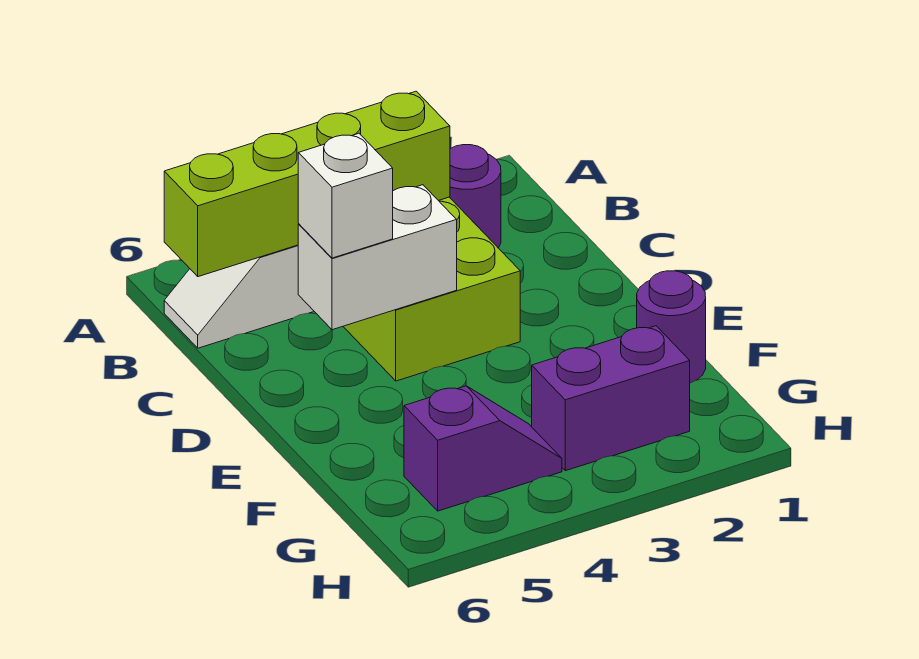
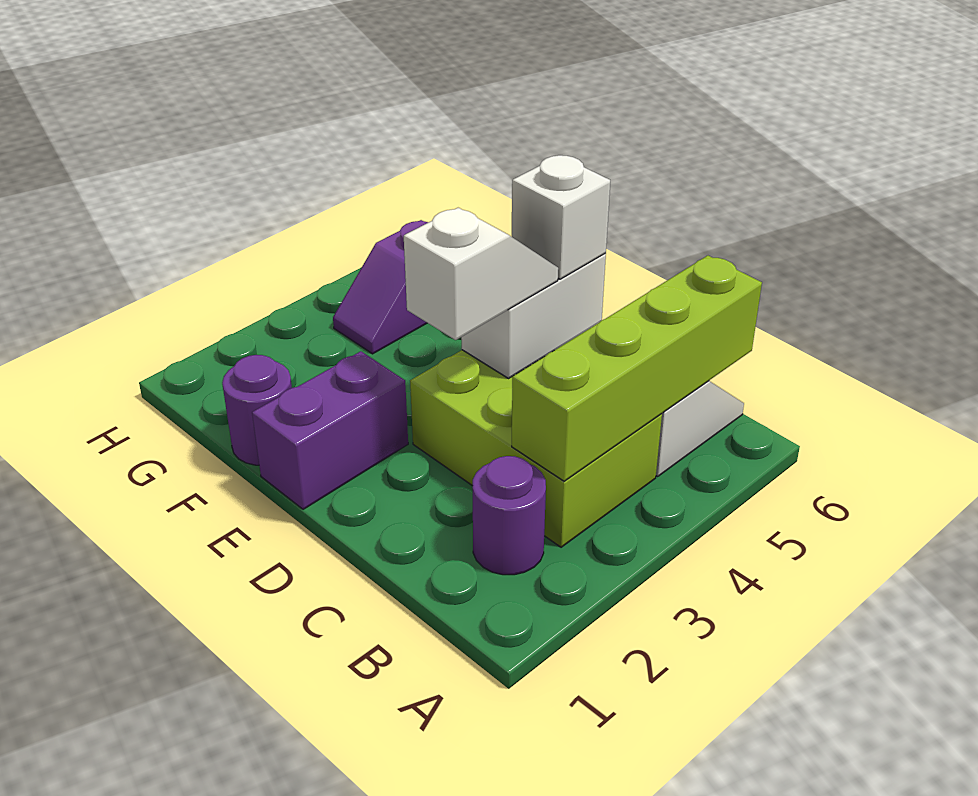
none -> white slope D3:D4 level 3 top 3
purple brick G2:G3 level 1 -> purple brick E1:E2 level 1

